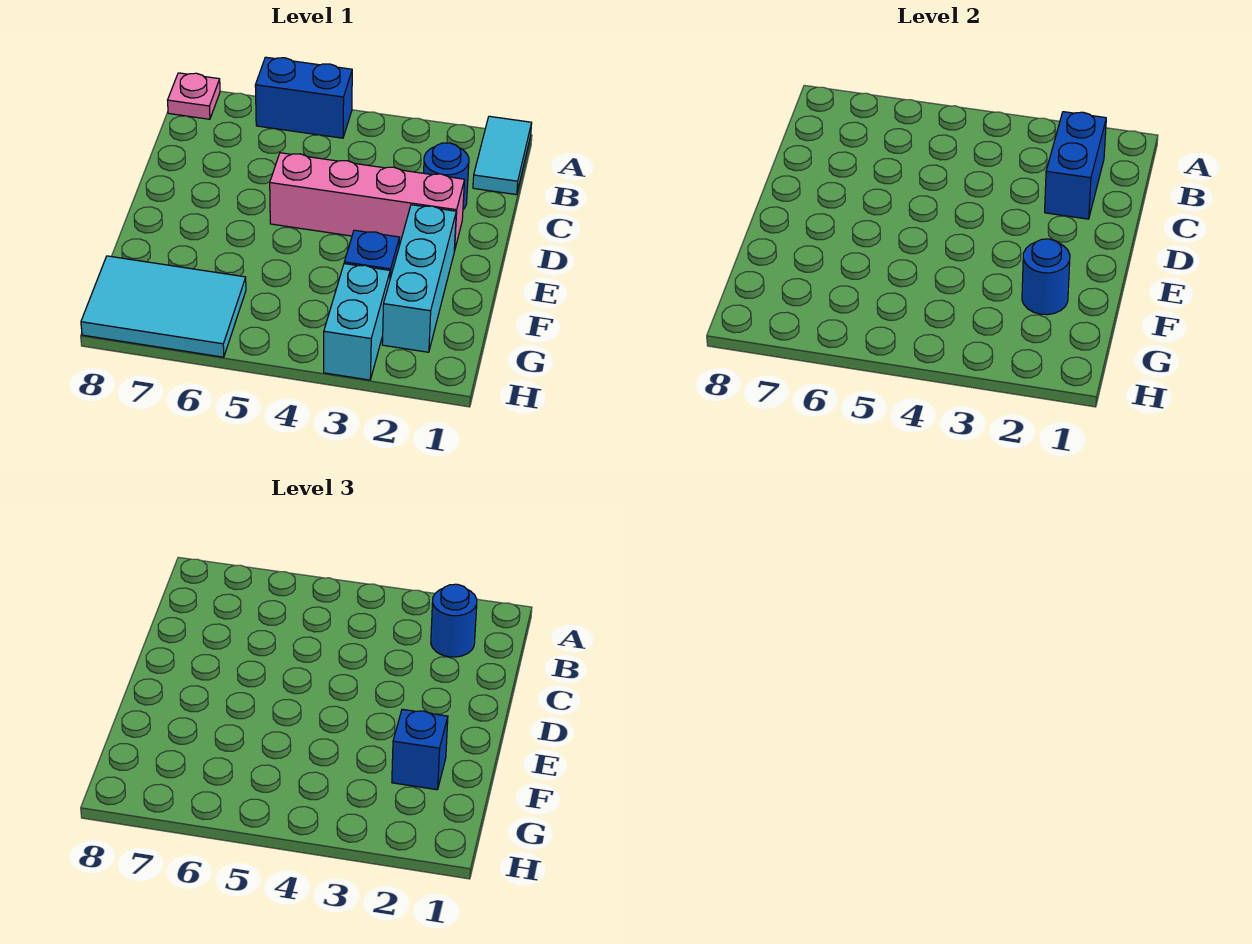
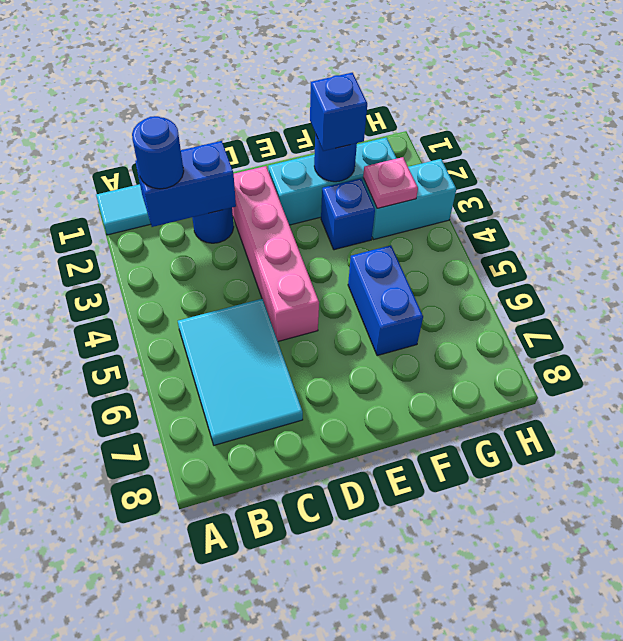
blue brick A5:A6 level 1 -> blue brick F5:F6 level 1
pink plate A8 level 1 -> pink plate G3 level 2
cyan tile G6:H8 level 1 -> cyan tile B5:C7 level 1

